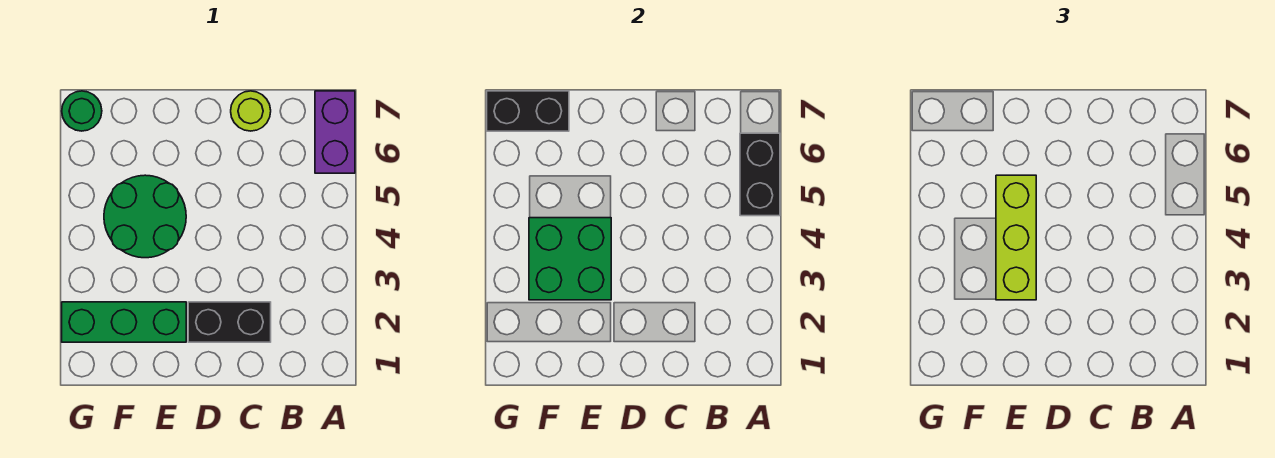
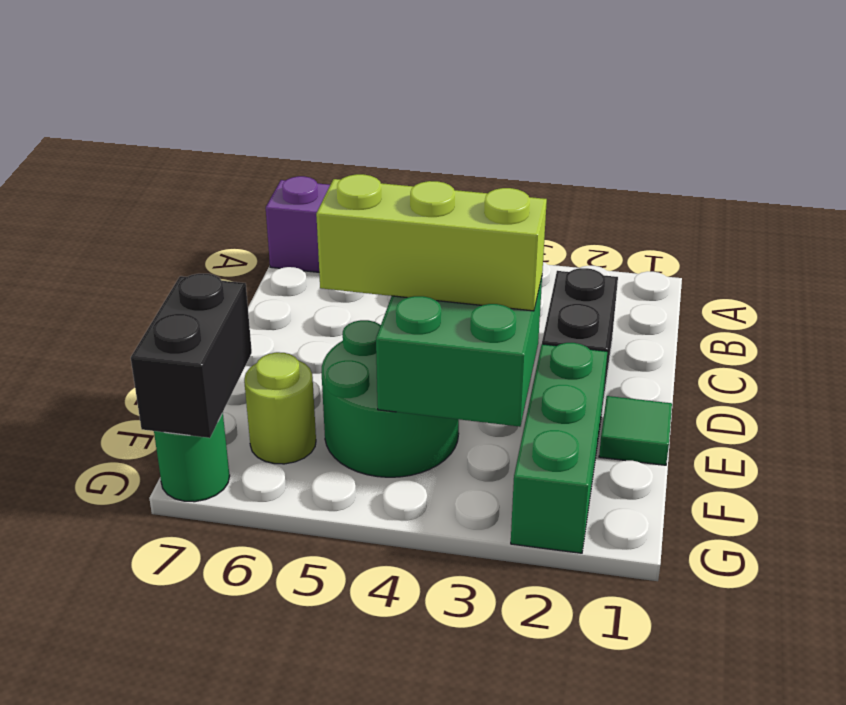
black brick A5:A6 level 2 -> none
lime round brick C7 level 1 -> lime round brick F6 level 1
none -> green tile E1 level 1

